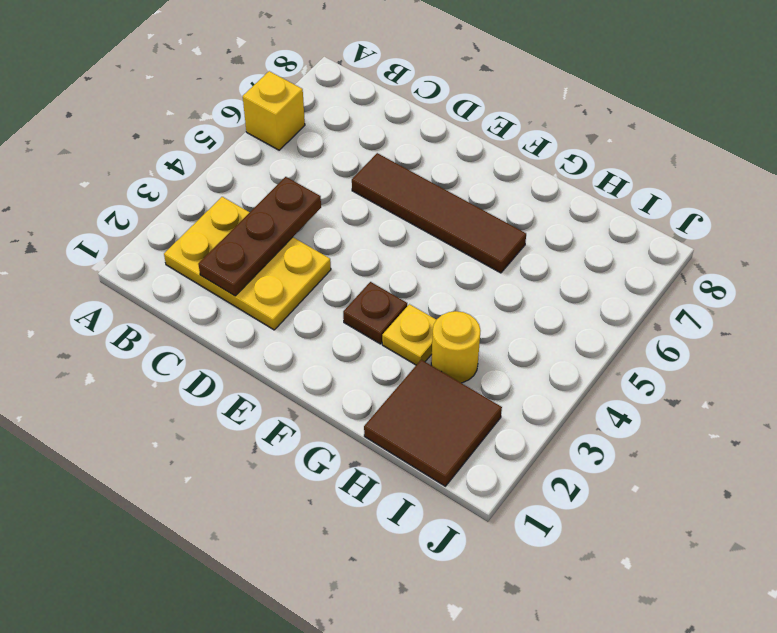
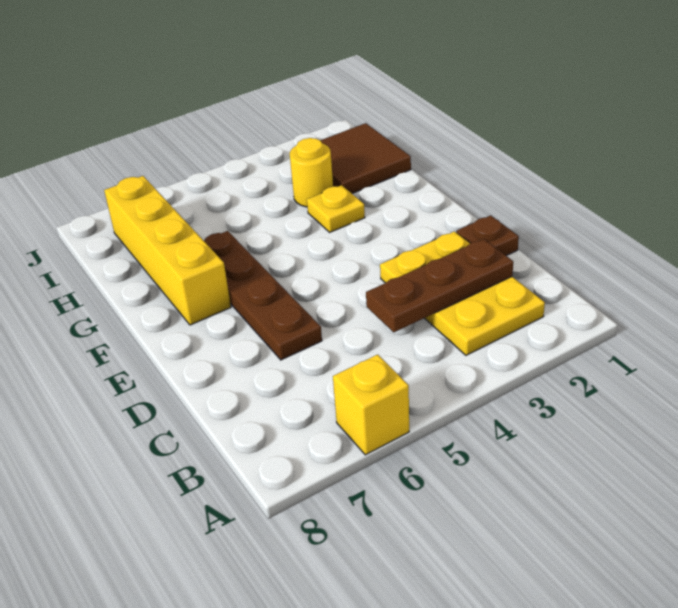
brown tile D6:G6 level 1 -> brown plate D6:G6 level 1
brown plate F3 level 1 -> brown plate D1 level 1
none -> yellow brick F7:I7 level 1

